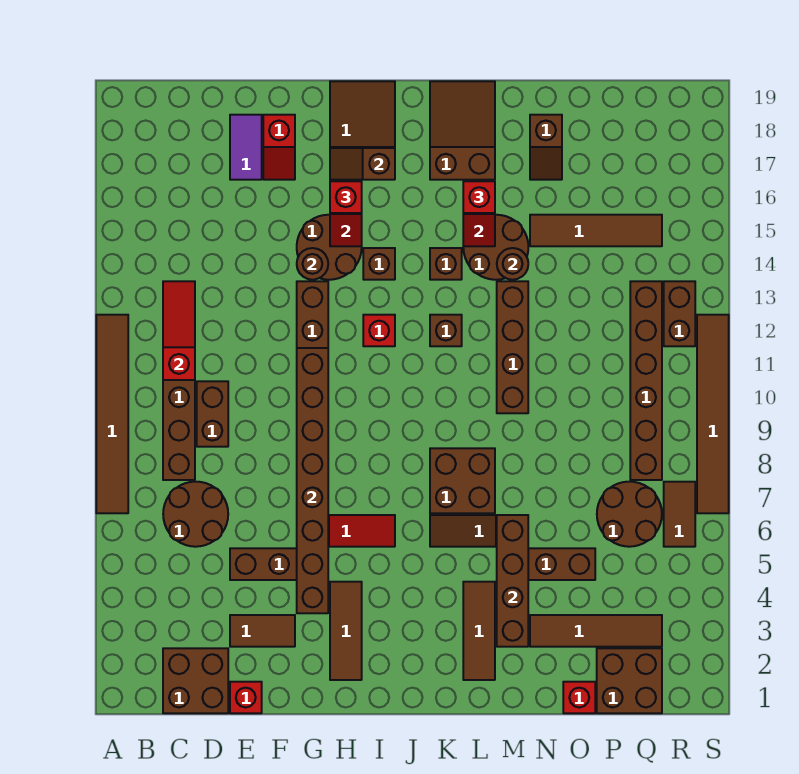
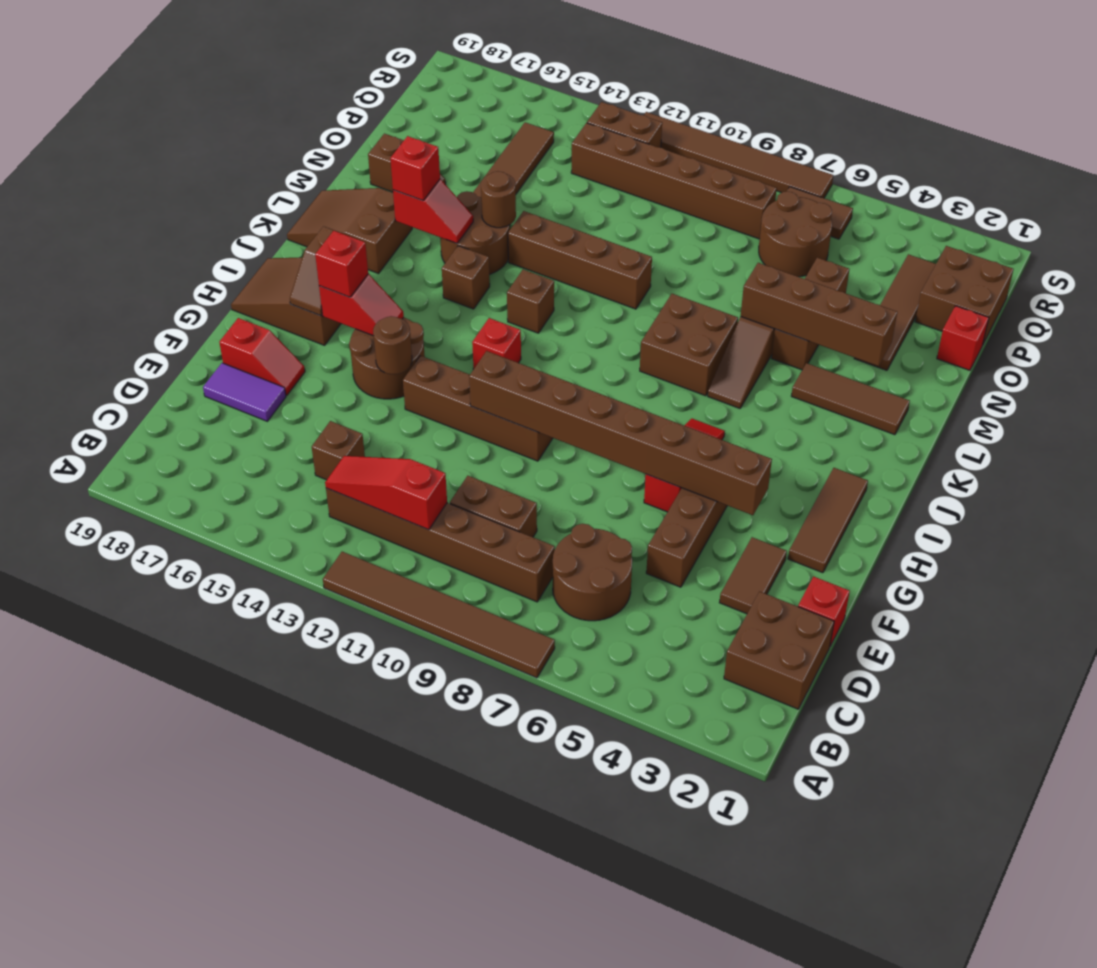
brown tile H2:H4 level 1 -> brown tile G2:I2 level 1
brown brick I14 level 1 -> brown brick D14 level 1

